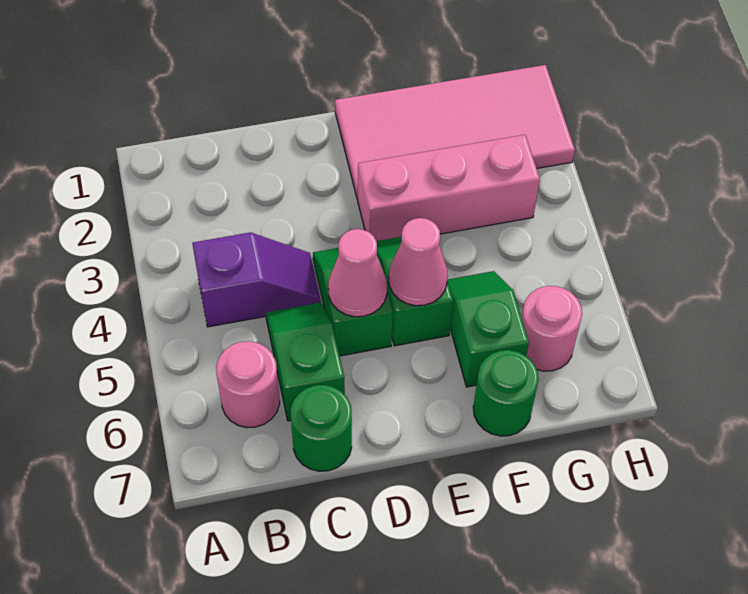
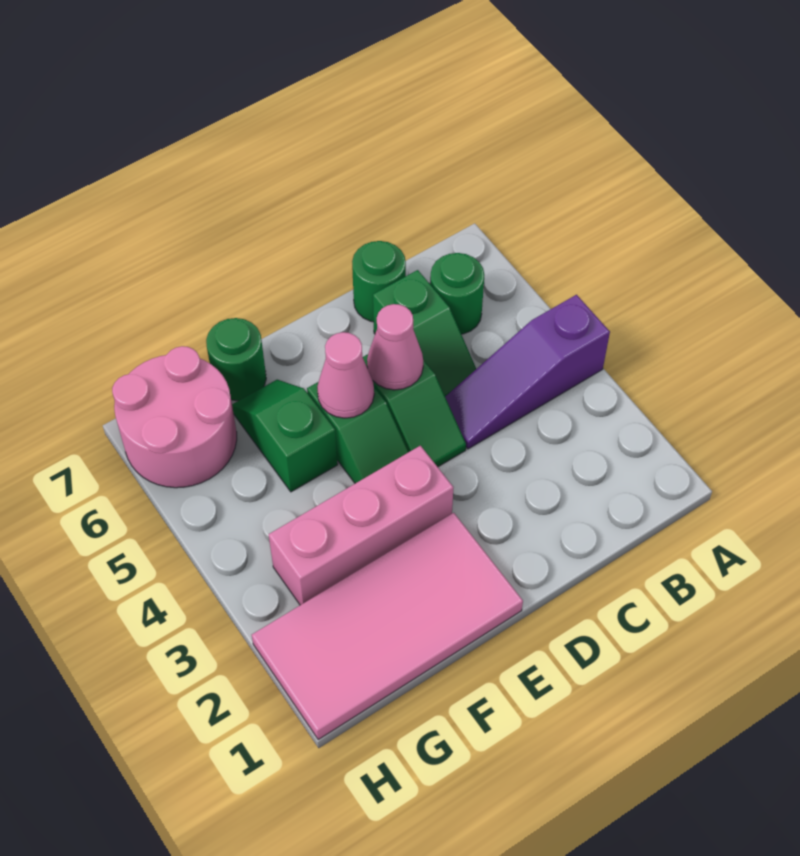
purple slope B4:C4 level 1 top B -> purple slope A4:C4 level 1 top A
pink round brick B6 level 1 -> green round brick B6 level 1
green slope F5:F6 level 1 top 6 -> green slope F5:F6 level 1 top 5
pink round brick G6 level 1 -> pink round brick G6:H7 level 1

